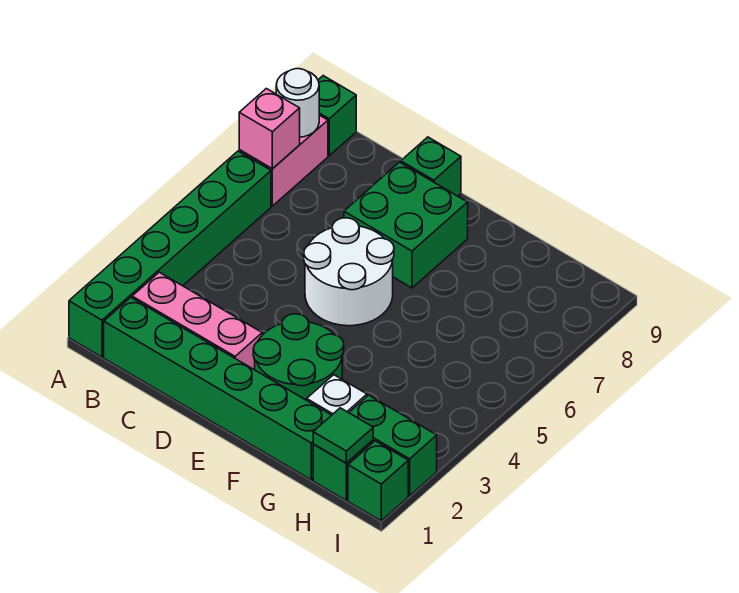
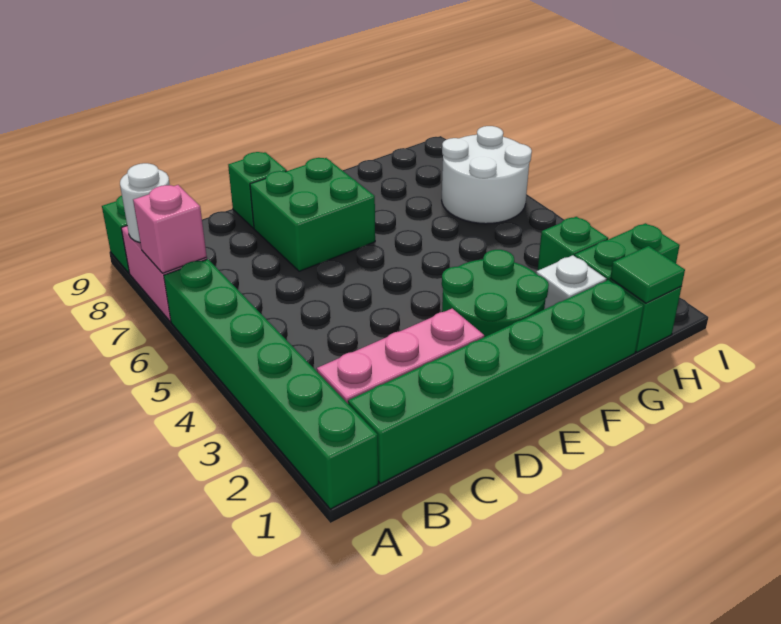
white round brick D5:E6 level 1 -> white round brick H6:I7 level 1
green brick I1 level 1 -> green brick H3 level 1

